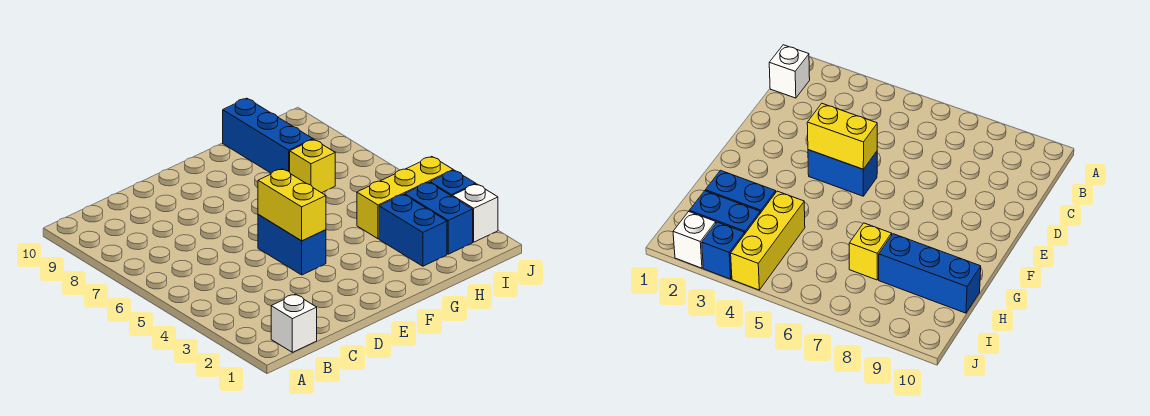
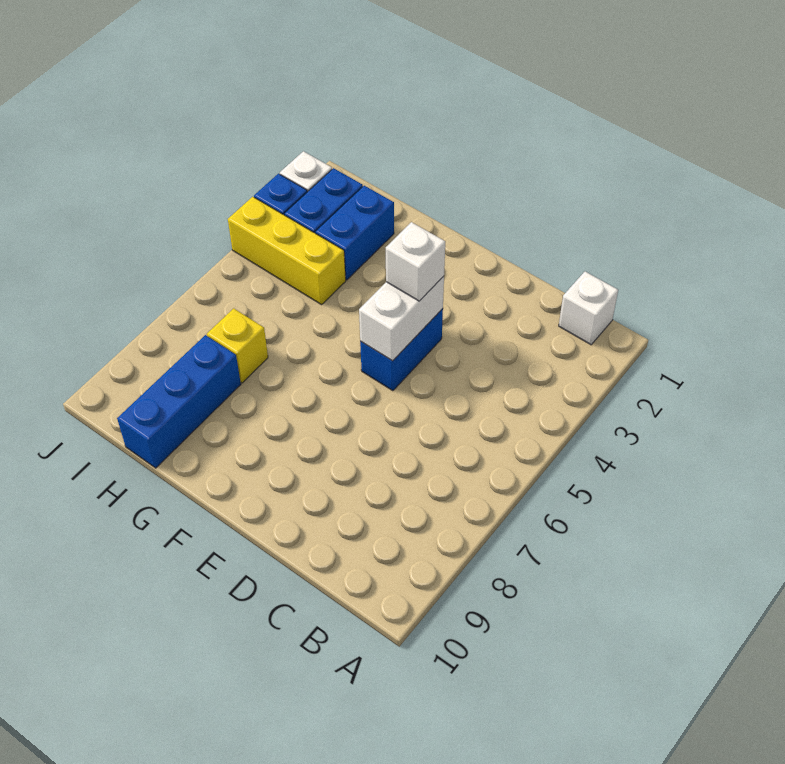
yellow brick E4:E5 level 2 -> white brick E4:E5 level 2
none -> white brick E4 level 3

